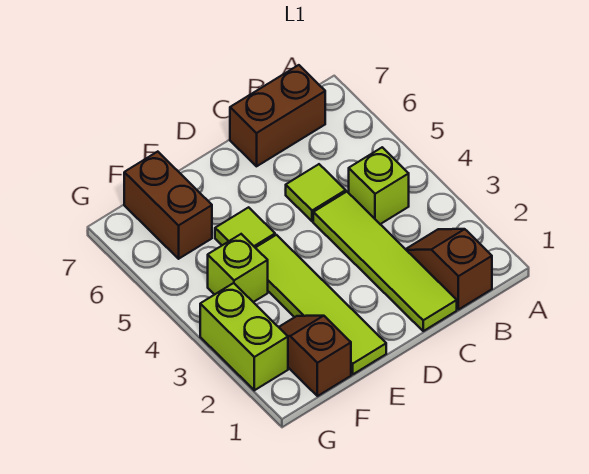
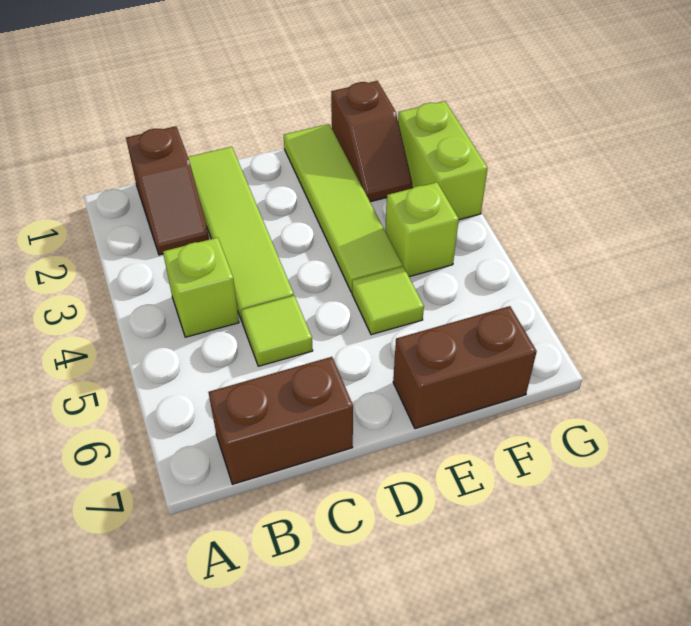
brown brick F6:F7 level 1 -> brown brick E7:F7 level 1

